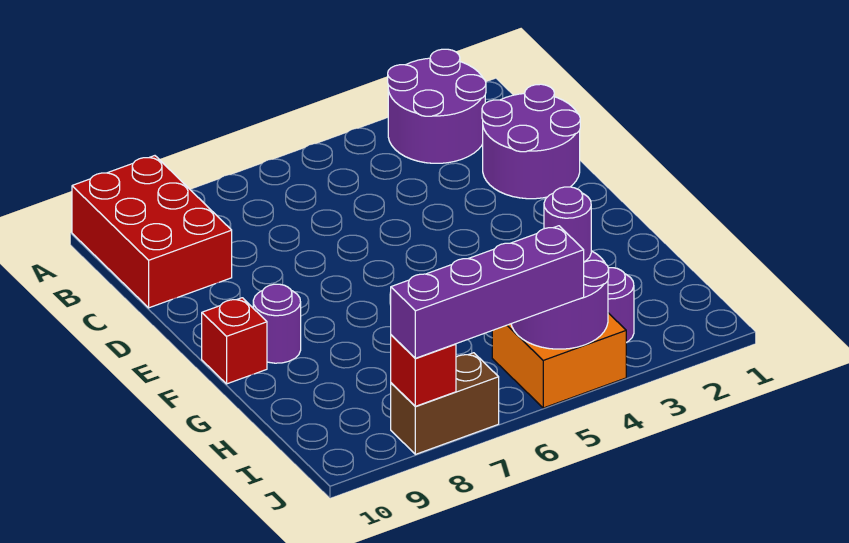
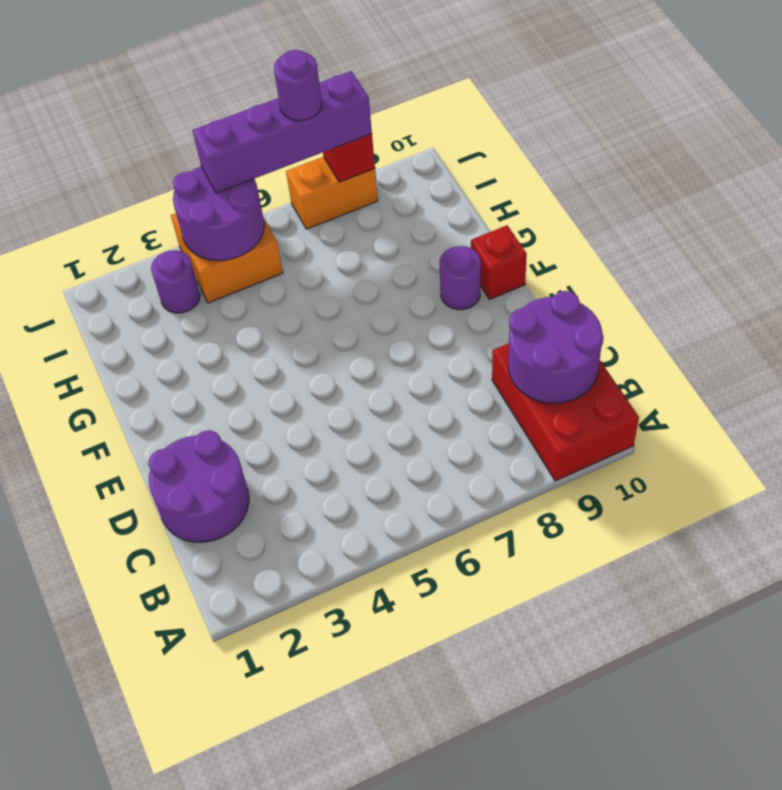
purple round brick A2:B3 level 1 -> purple round brick B9:C10 level 2
purple round brick I4 level 3 -> purple round brick J7 level 4
brown brick J7:J8 level 1 -> orange brick J7:J8 level 1

